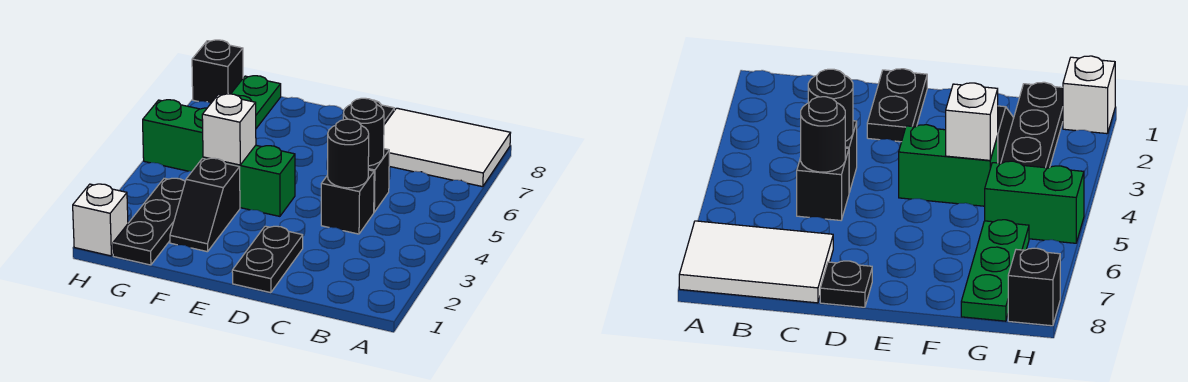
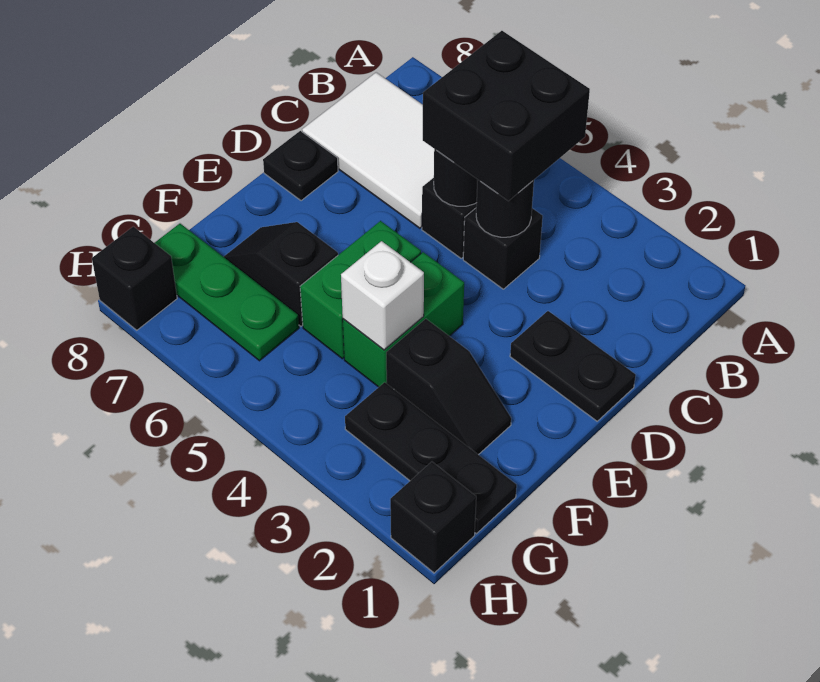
white tile A7:C8 level 1 -> white tile B6:C8 level 1
none -> black brick B4:C5 level 3
none -> black slope F6:F7 level 1 top 6
green brick G5:H5 level 1 -> green brick E5:F5 level 1
white brick H1 level 1 -> black brick H1 level 1

